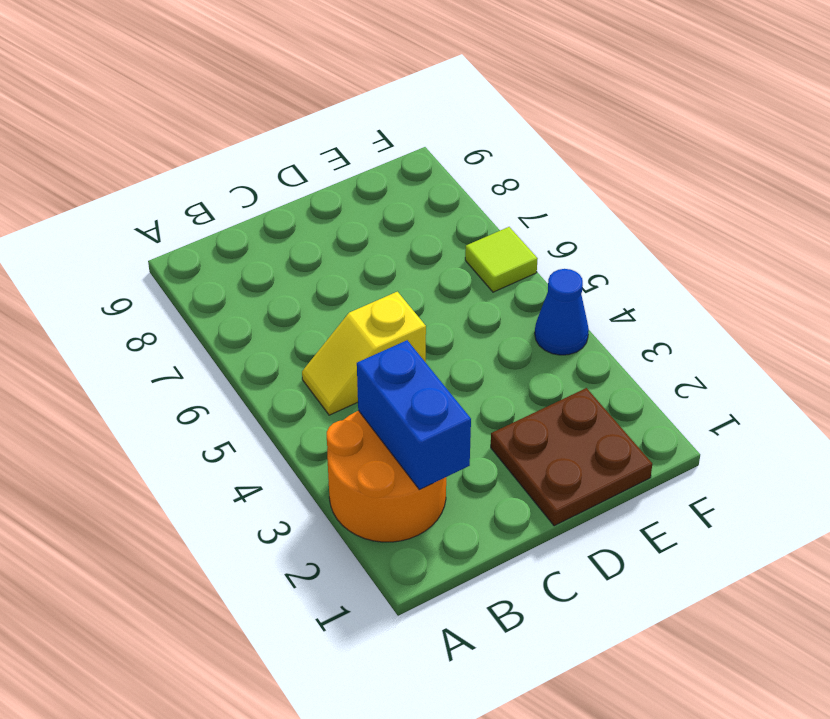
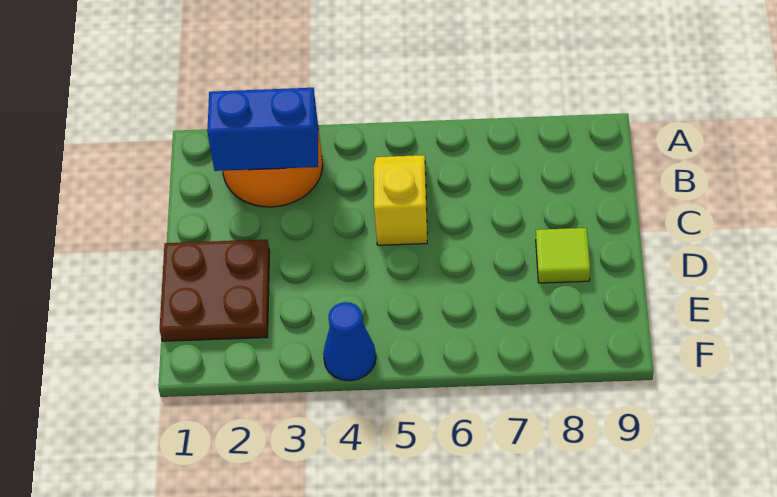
lime tile F6 level 1 -> lime tile D8 level 1

